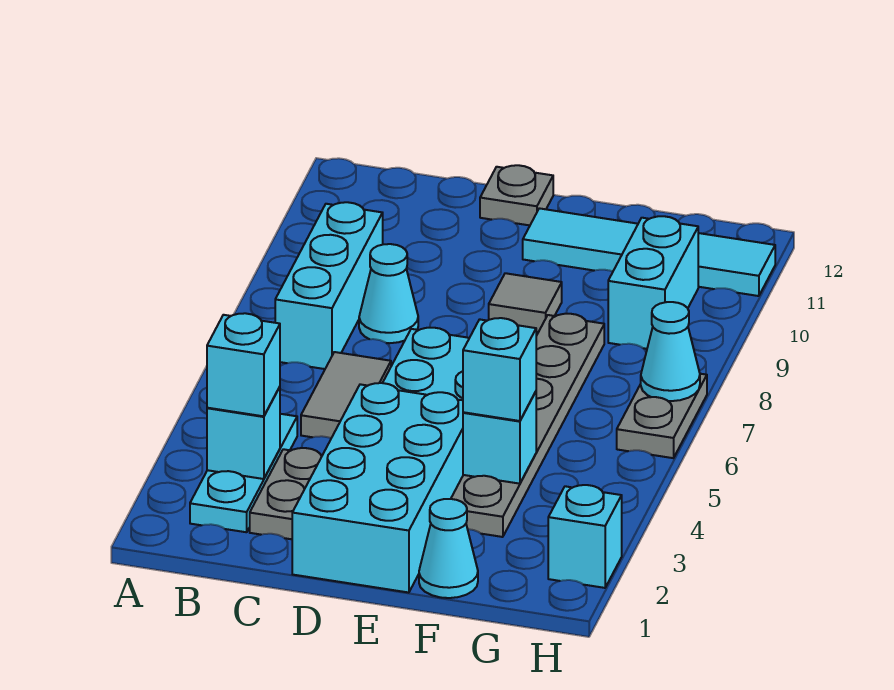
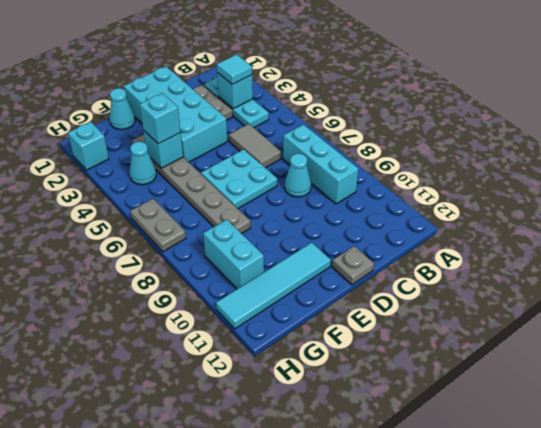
cyan brick B3 level 3 -> cyan tile B3 level 3
grey tile E9 level 1 -> none
cyan cone H7 level 2 -> cyan cone G4 level 1

